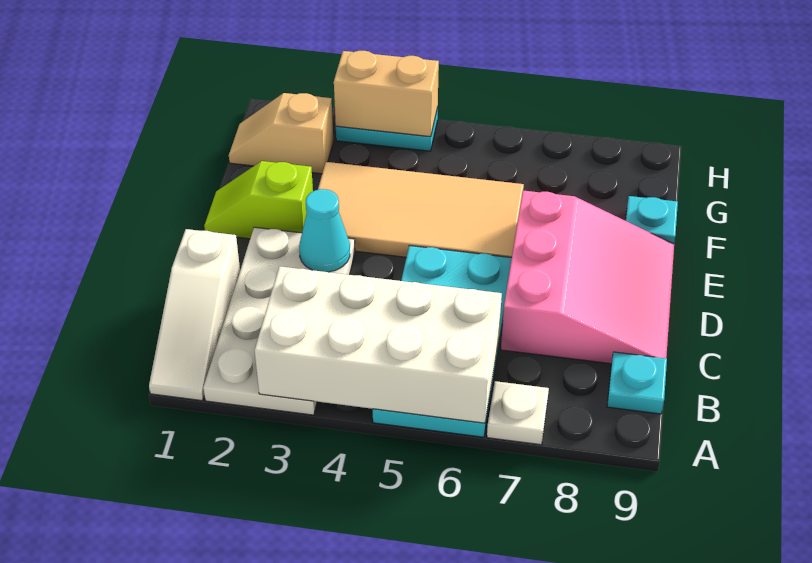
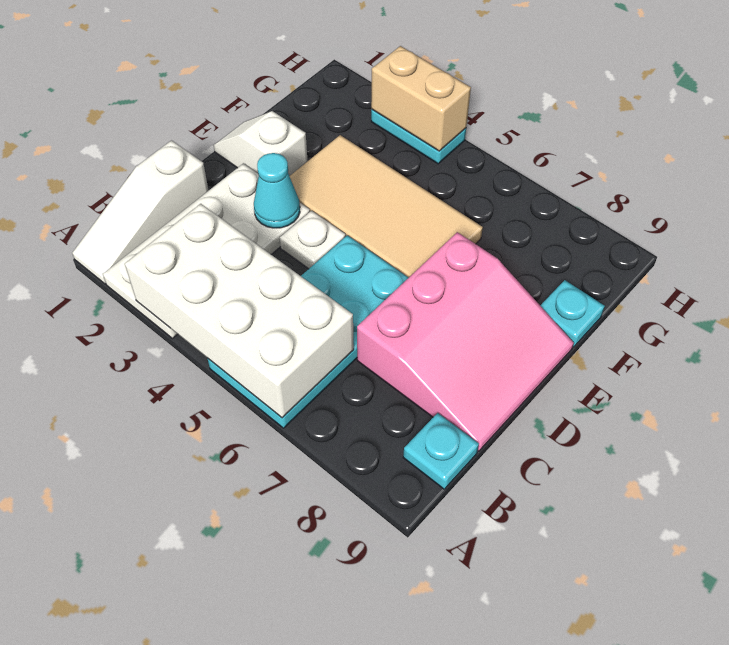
white plate A7 level 1 -> white plate D4 level 1
lime slope E1:E2 level 1 top 2 -> white slope E1:E2 level 1 top 2
tan slope G1:G2 level 1 top 2 -> none

